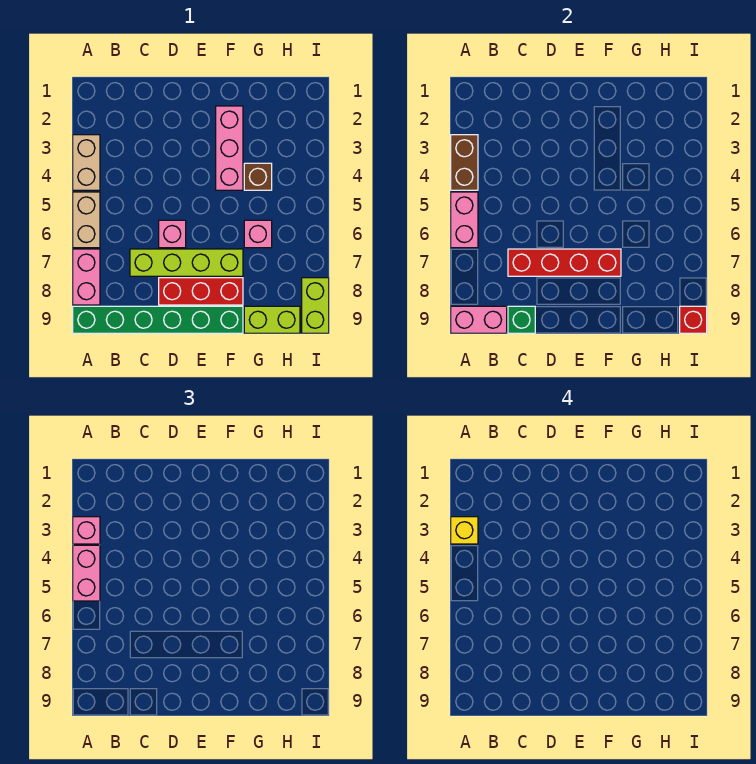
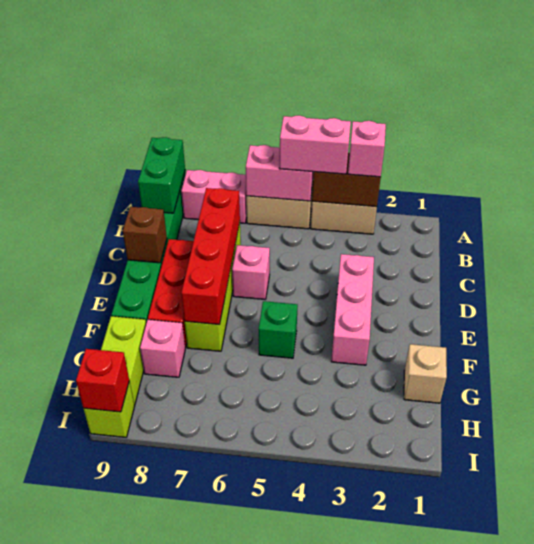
yellow brick A3 level 4 -> none
pink brick A9:B9 level 2 -> green brick A9:B9 level 2
green brick C9 level 2 -> green brick F5 level 1
pink brick F2:F4 level 1 -> pink brick D3:F3 level 1
none -> tan brick G1 level 1
brown brick G4 level 1 -> brown brick D9 level 2
pink brick G6 level 1 -> pink brick G8 level 1
lime brick I8:I9 level 1 -> lime brick I9 level 1

